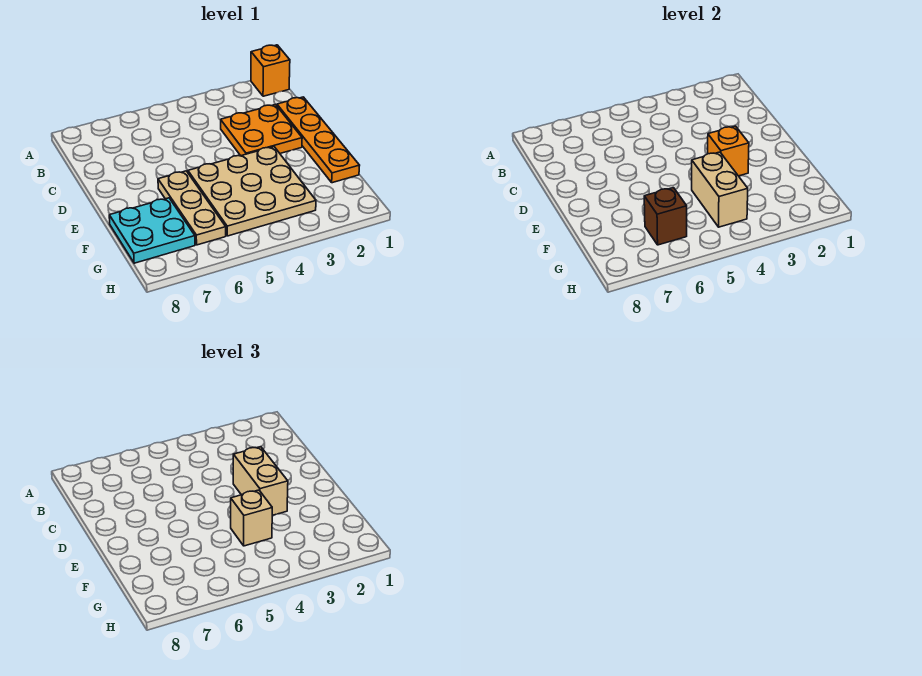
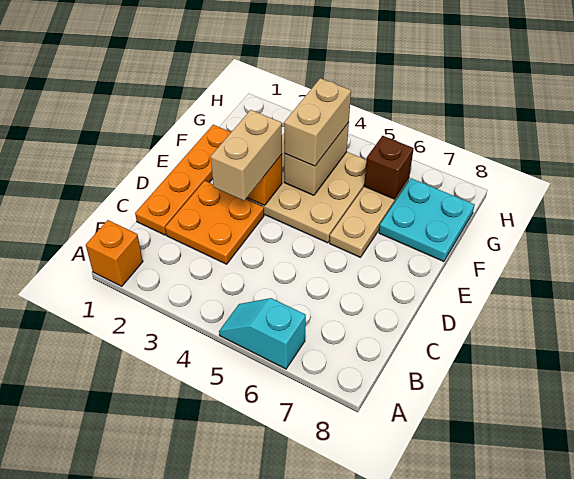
none -> cyan slope A5:A6 level 1 top 6
tan brick F4 level 3 -> tan brick F4:G4 level 3

